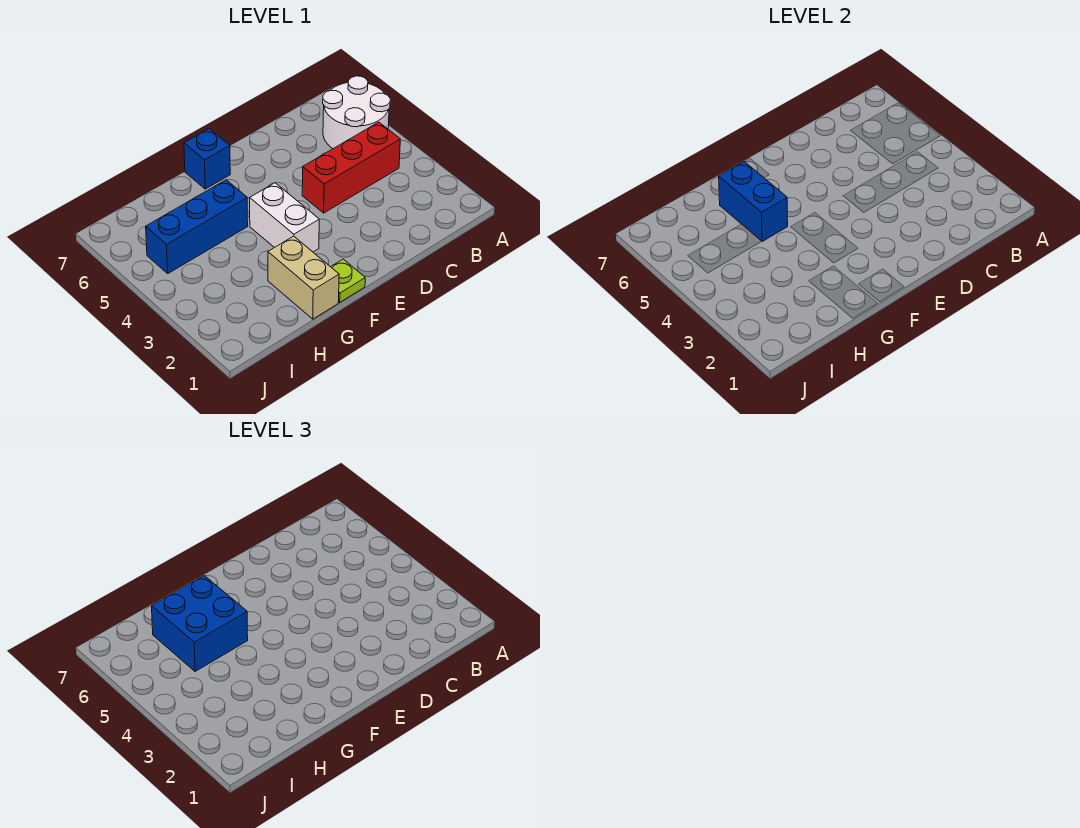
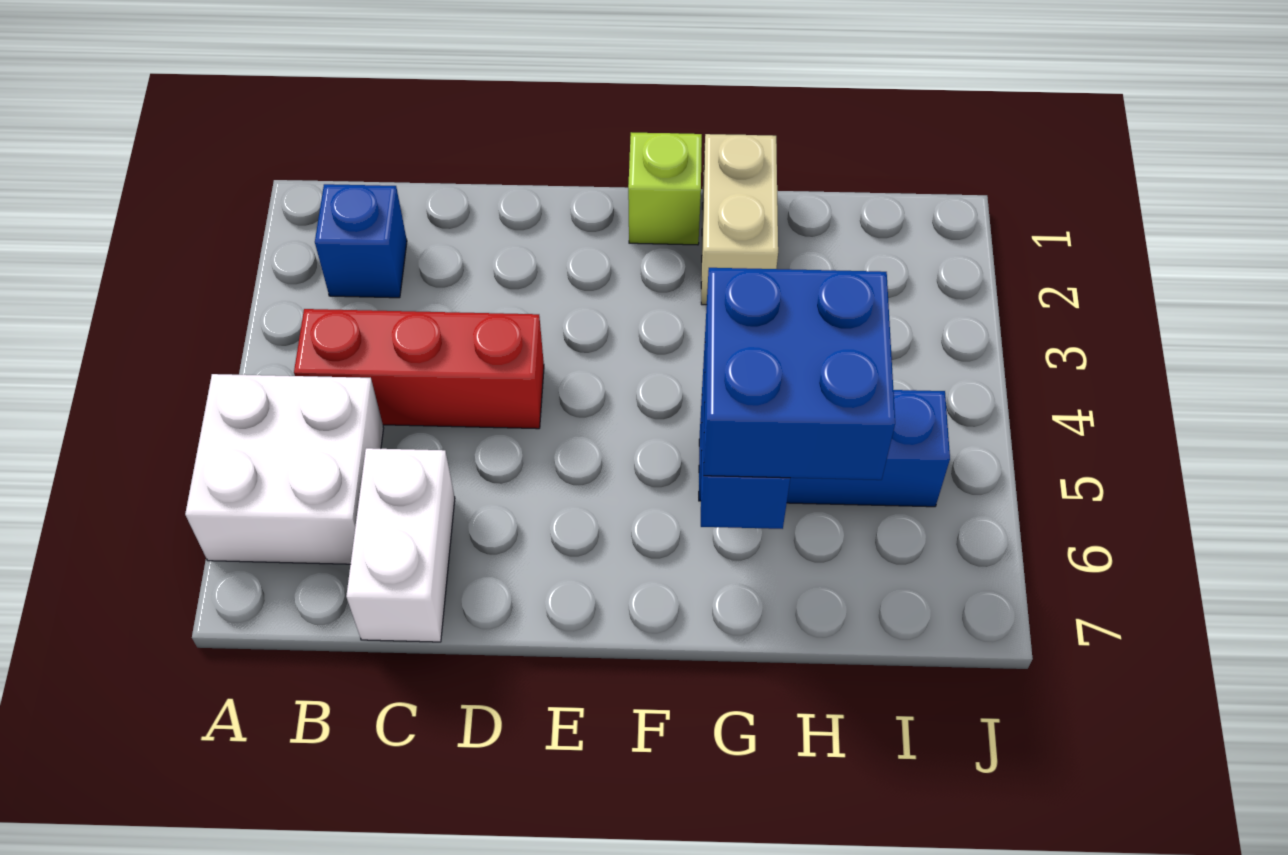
white round brick A5:B6 level 1 -> white brick A5:B6 level 1
lime plate F1 level 1 -> lime brick F1 level 1
white brick F3:F4 level 1 -> white brick C6:C7 level 1
blue brick F7 level 1 -> blue brick B2 level 1

